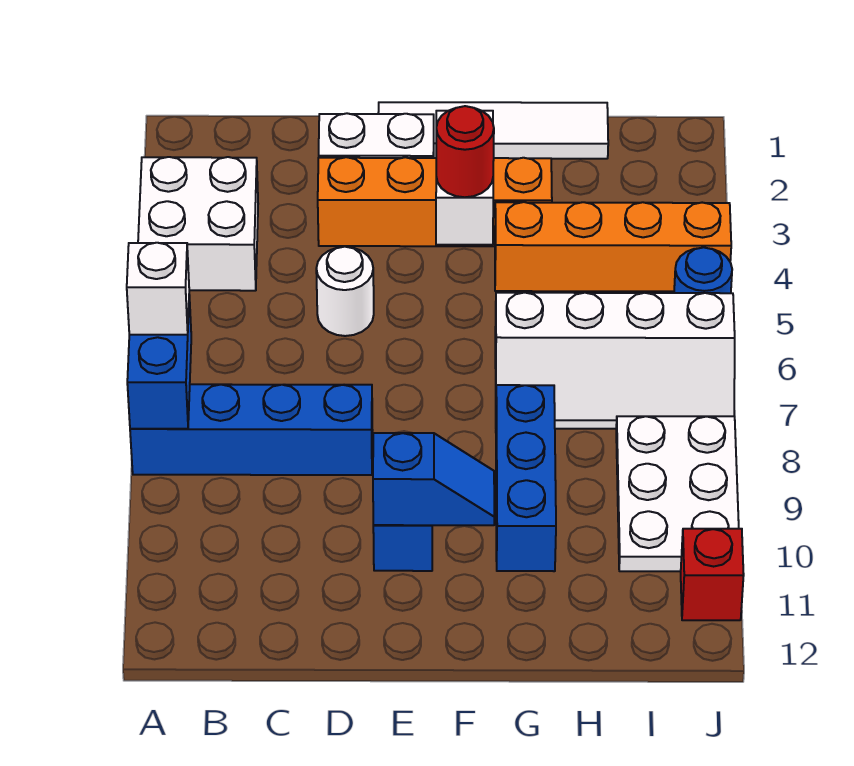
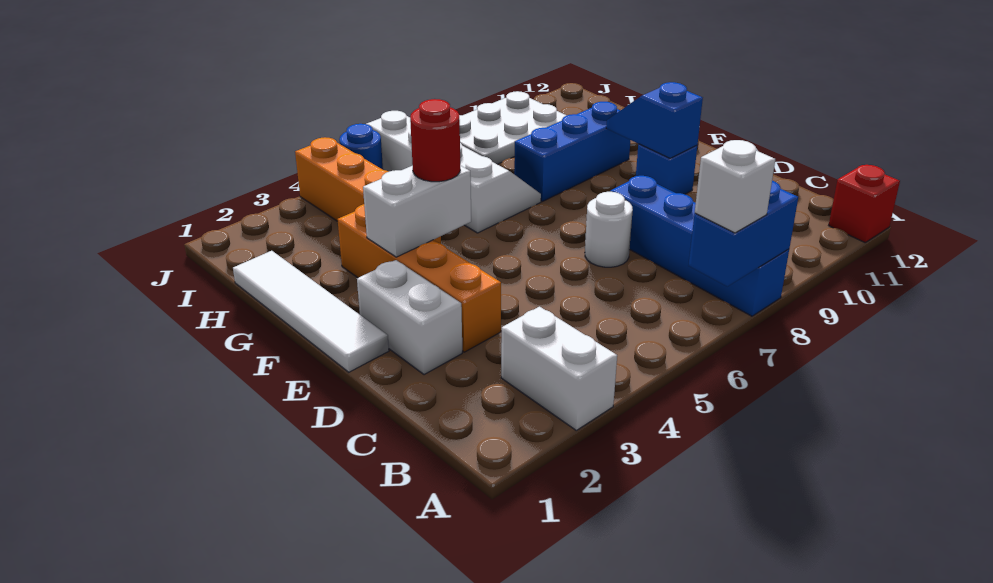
white brick A3:B4 level 1 -> white brick A3:B3 level 1
white round brick D5 level 1 -> white round brick D7 level 1
red brick J11 level 1 -> red brick A12 level 1

